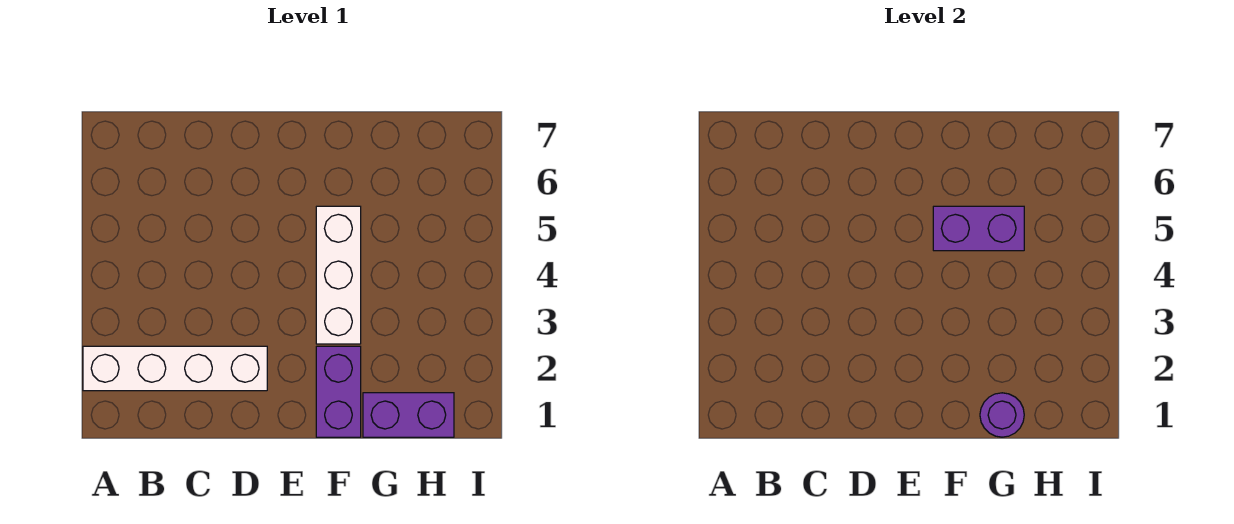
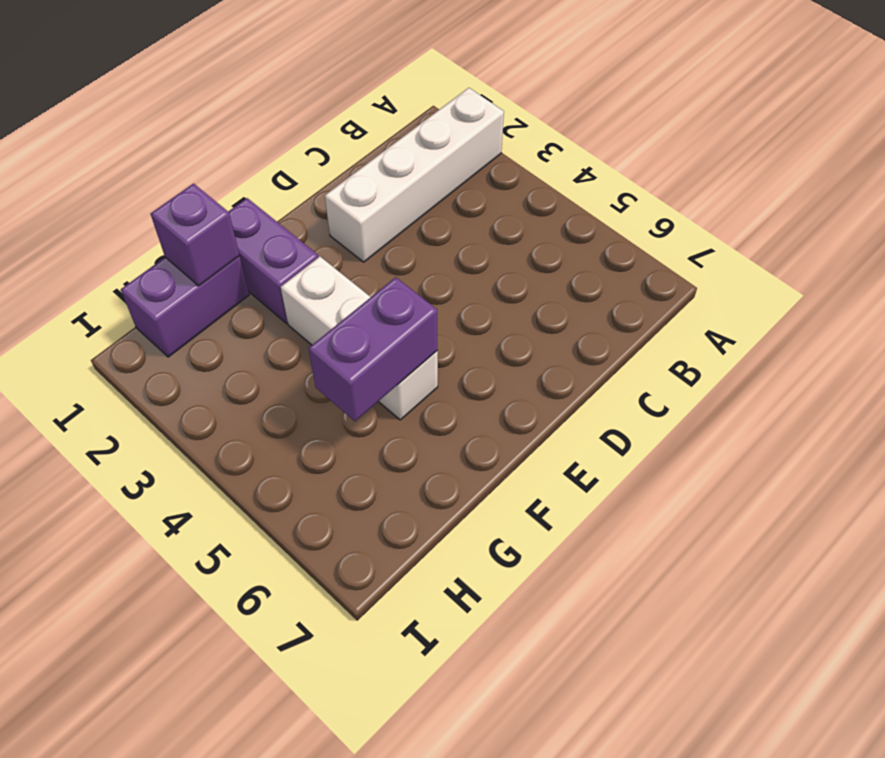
purple round brick G1 level 2 -> purple brick G1 level 2

